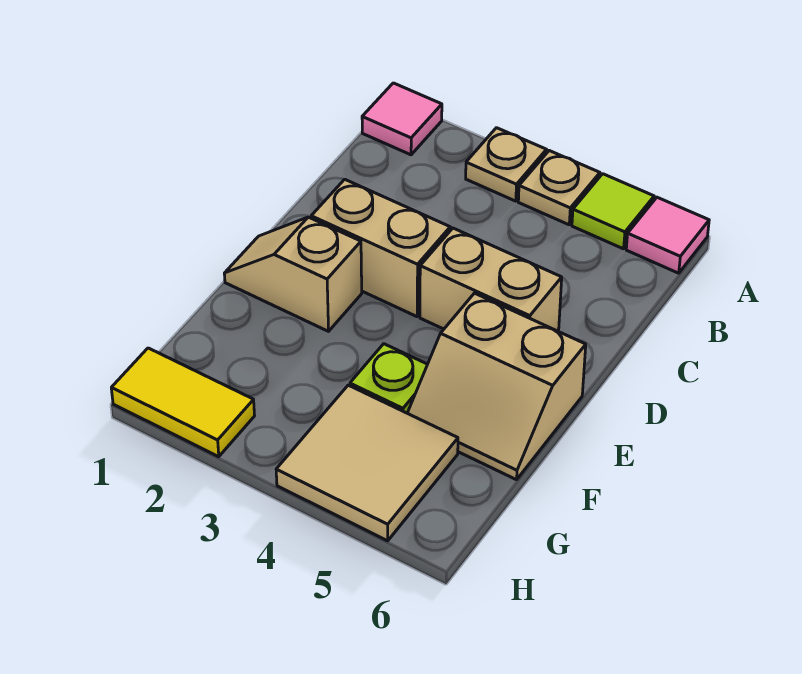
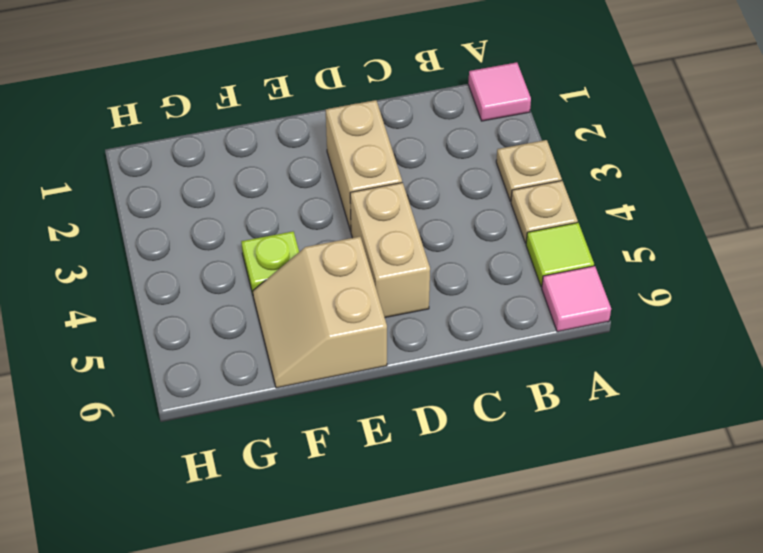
tan slope E1:E2 level 1 top 2 -> none
tan tile G4:H5 level 1 -> none
yellow tile H1:H2 level 1 -> none

